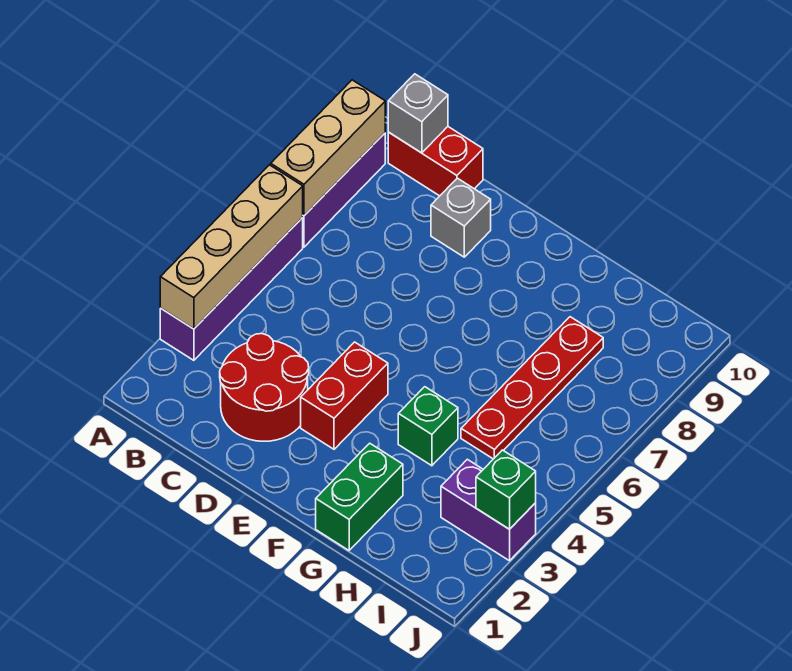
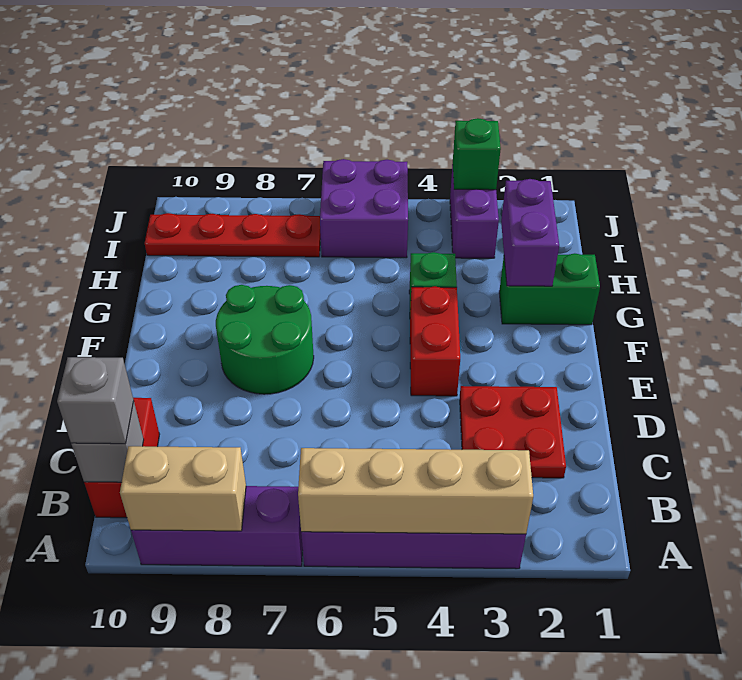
tan brick A7:A9 level 2 -> tan brick A8:A9 level 2
red round brick C2:D3 level 1 -> red plate C2:D3 level 1
grey brick D9 level 1 -> grey brick B10 level 3
red brick E3:E4 level 1 -> red brick E4:F4 level 1
none -> green round brick E7:F8 level 1
none -> purple brick G2:H2 level 2
red plate H5:H8 level 1 -> red plate I7:I10 level 1
none -> purple brick I5:J6 level 1

